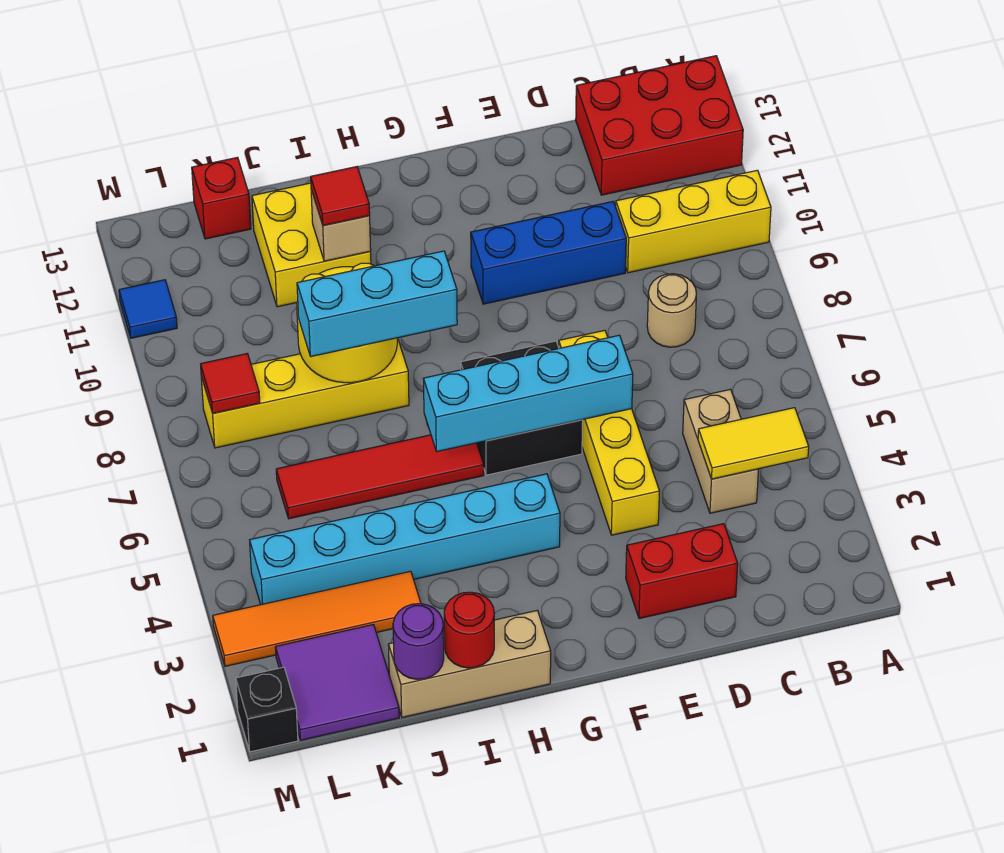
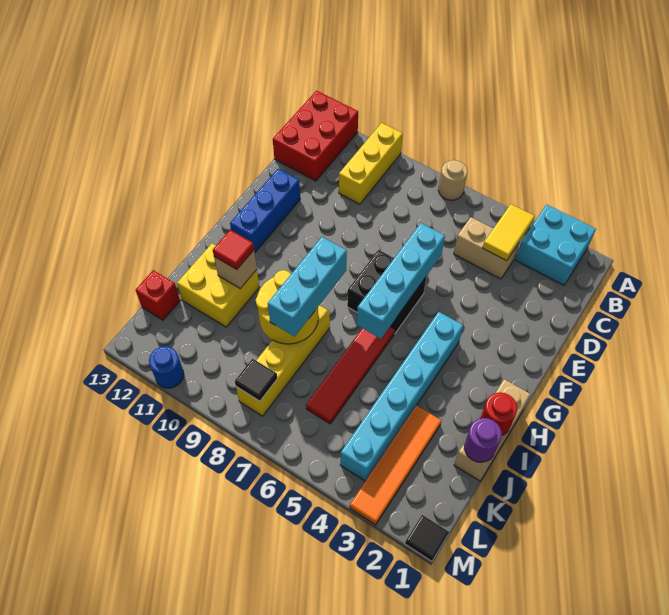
none -> cyan brick A2:B3 level 1
tan round brick C8 level 1 -> tan round brick A7 level 1
red brick D2:E2 level 1 -> none
blue brick D10:F10 level 1 -> blue brick E12:G12 level 1
yellow brick E4:E7 level 1 -> none
purple tile K1:L2 level 1 -> none
red tile L8 level 2 -> black tile L8 level 2
black brick M1 level 1 -> black tile M1 level 1
blue tile M11 level 1 -> blue round brick M11 level 1

